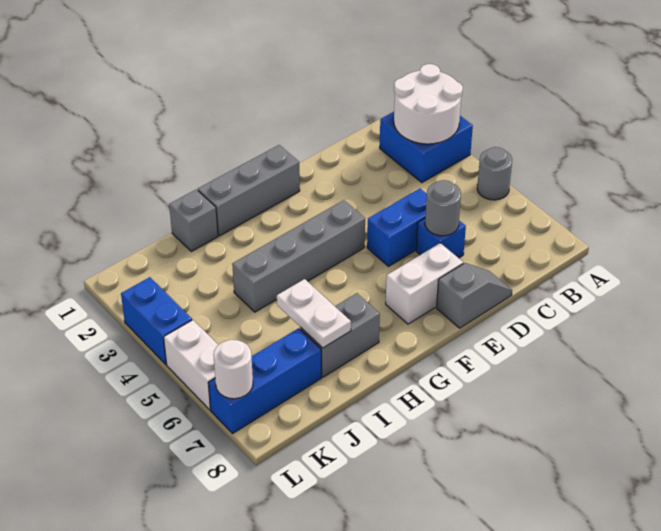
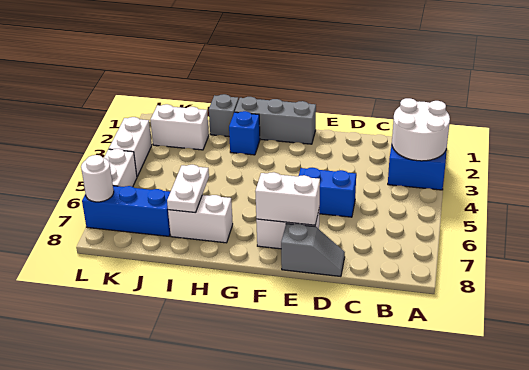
grey round brick A5 level 1 -> none
blue brick D6 level 1 -> blue brick H2 level 1
grey round brick D6 level 2 -> none
none -> white brick E7:F7 level 2
grey brick F4:I4 level 1 -> none
grey brick H7:I7 level 1 -> white brick H7:I7 level 1
none -> white brick J2:K2 level 1
blue brick L3:L4 level 1 -> white brick L3:L4 level 1

